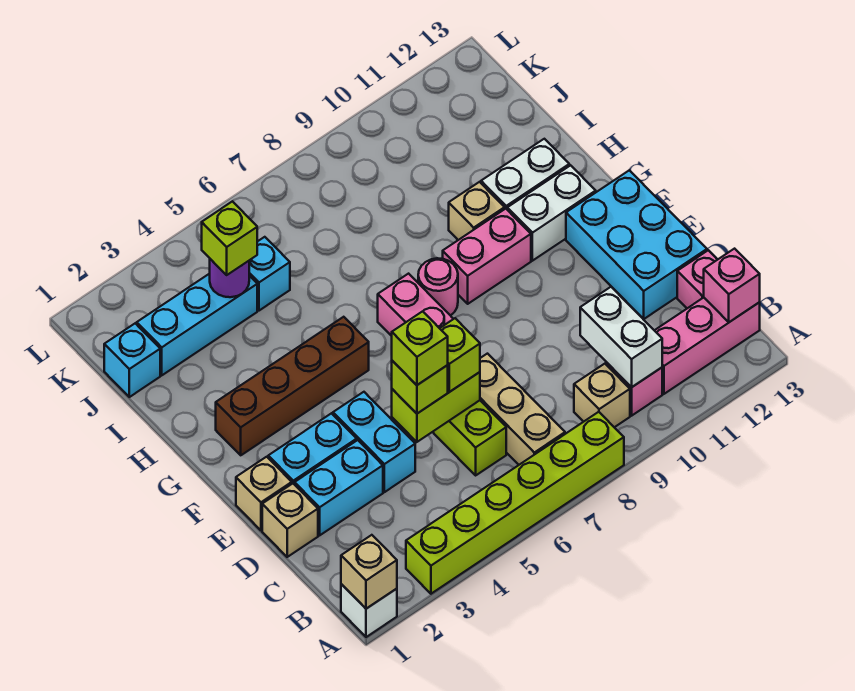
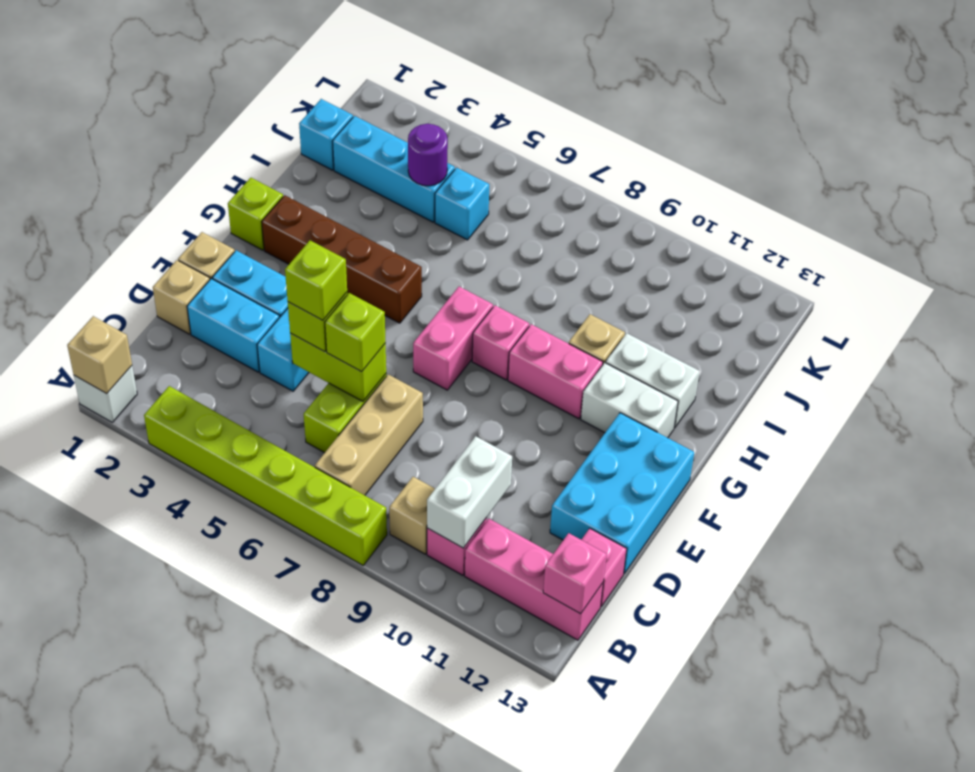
pink round brick G8 level 1 -> pink brick G8 level 1
lime brick J4 level 3 -> lime brick G1 level 1

